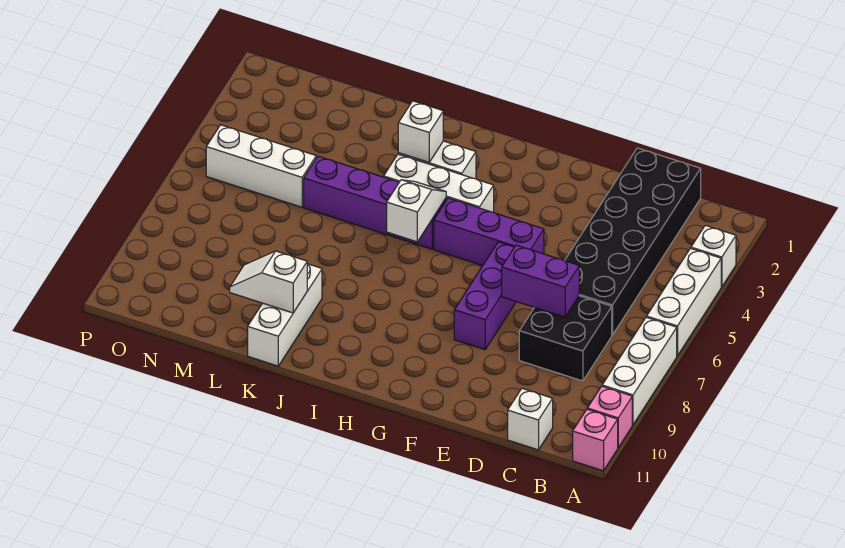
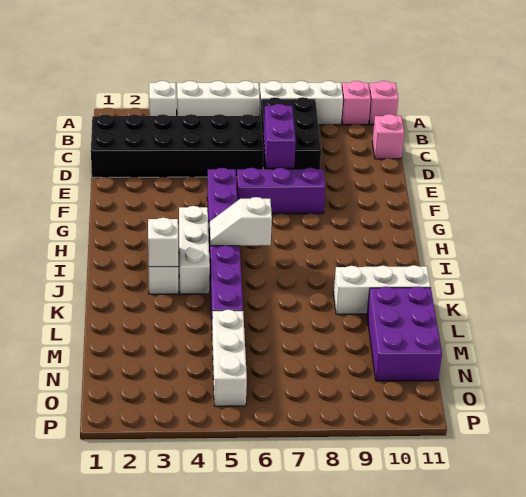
black brick C7:D8 level 1 -> black brick B7:D8 level 1
white brick C11 level 1 -> pink brick C11 level 1
white slope K10:L10 level 2 top K -> none
none -> purple brick L10:N11 level 1

